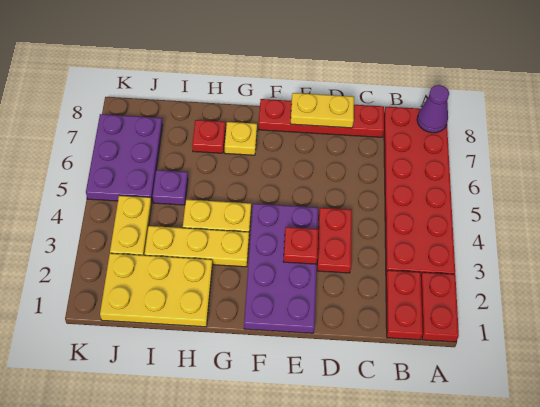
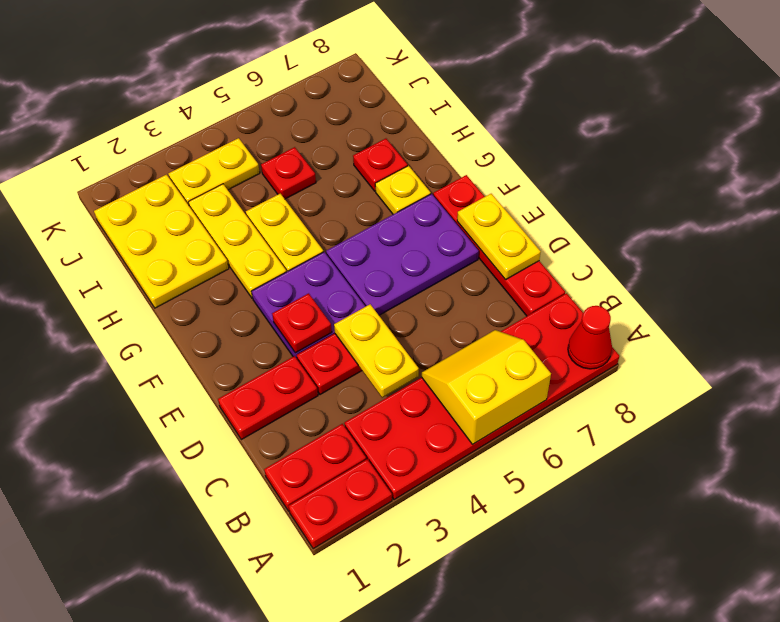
none -> yellow slope A5:B6 level 2 top A
purple cone A8 level 2 -> red cone A8 level 2
none -> yellow plate C4:D4 level 2
none -> red plate D1:D2 level 1
purple plate E1:F4 level 1 -> purple plate E3:F4 level 1
purple plate I5 level 1 -> red plate I5 level 1
purple plate J5:K7 level 1 -> purple plate E5:F7 level 1

